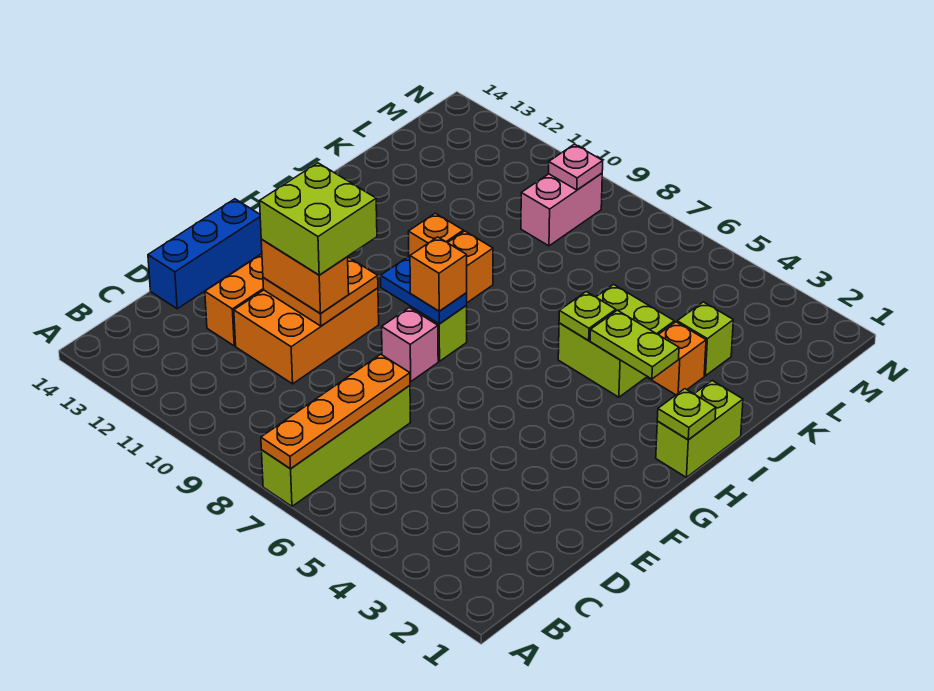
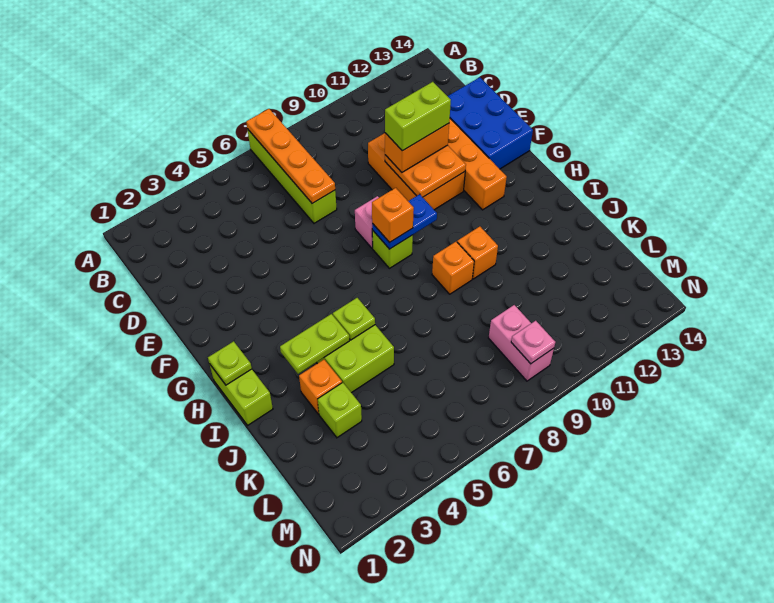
blue brick D14:F14 level 1 -> blue brick D13:F14 level 1
lime brick E10:F11 level 4 -> lime brick E10:E11 level 4

